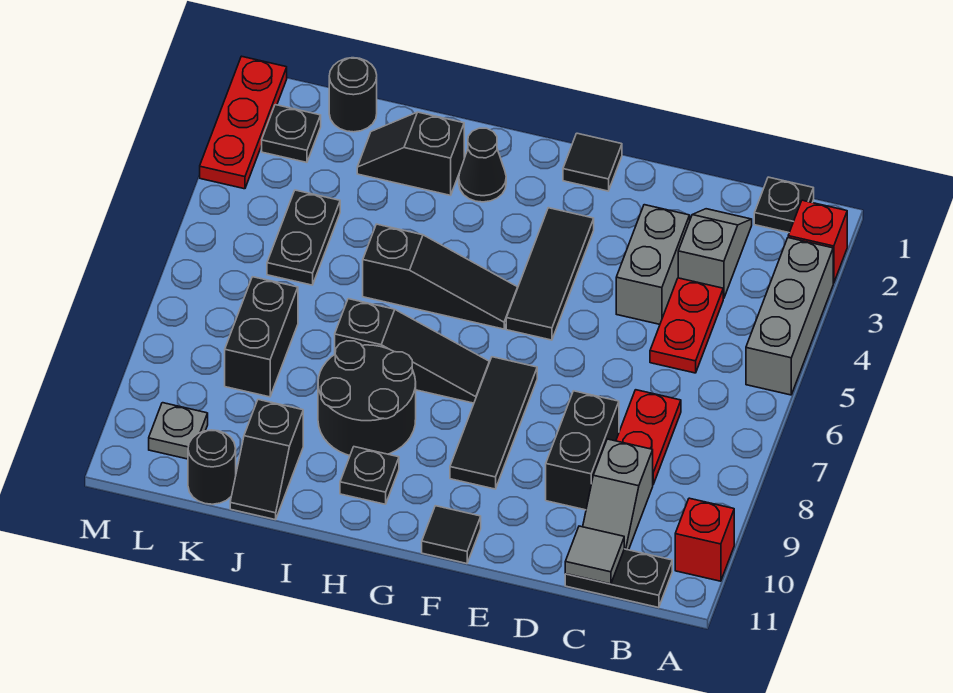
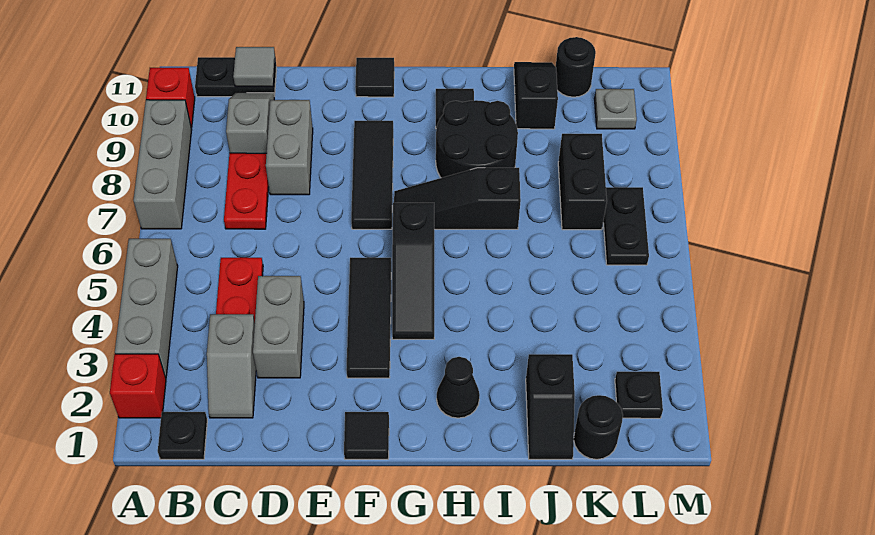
none -> grey brick A7:A9 level 1
black brick D8:D9 level 1 -> grey brick D8:D9 level 1
black slope G5:I5 level 1 top I -> black slope G4:G6 level 1 top 6
black slope I2:J2 level 1 top I -> black slope J1:J2 level 1 top 2
black plate K4:K5 level 1 -> black plate L6:L7 level 1
red plate M1:M3 level 1 -> none

